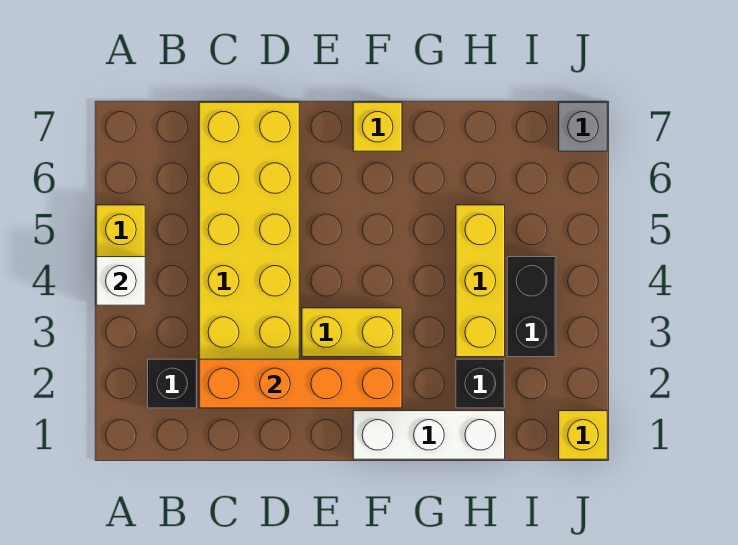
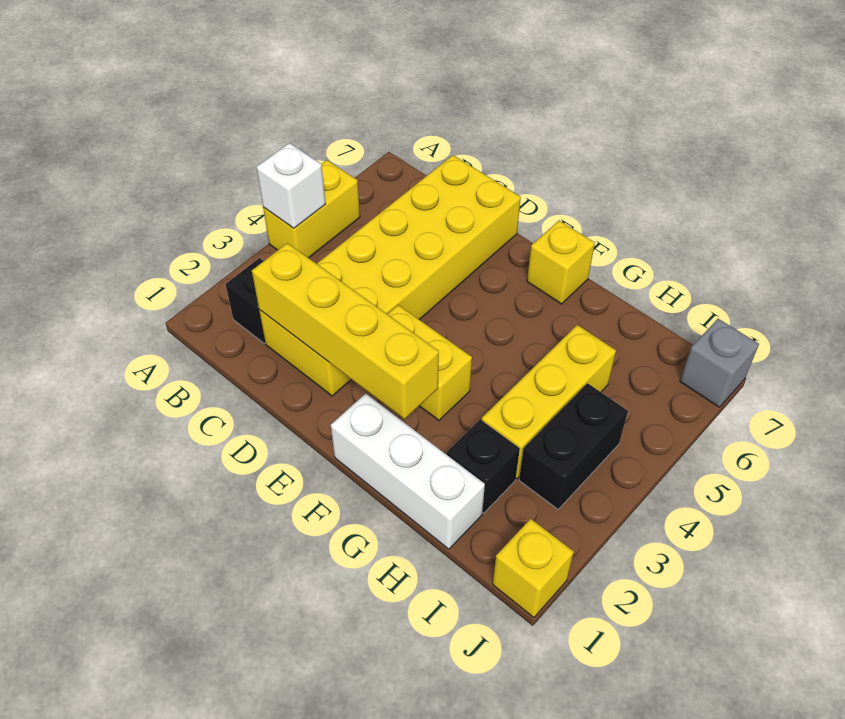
orange brick C2:F2 level 2 -> yellow brick C2:F2 level 2

